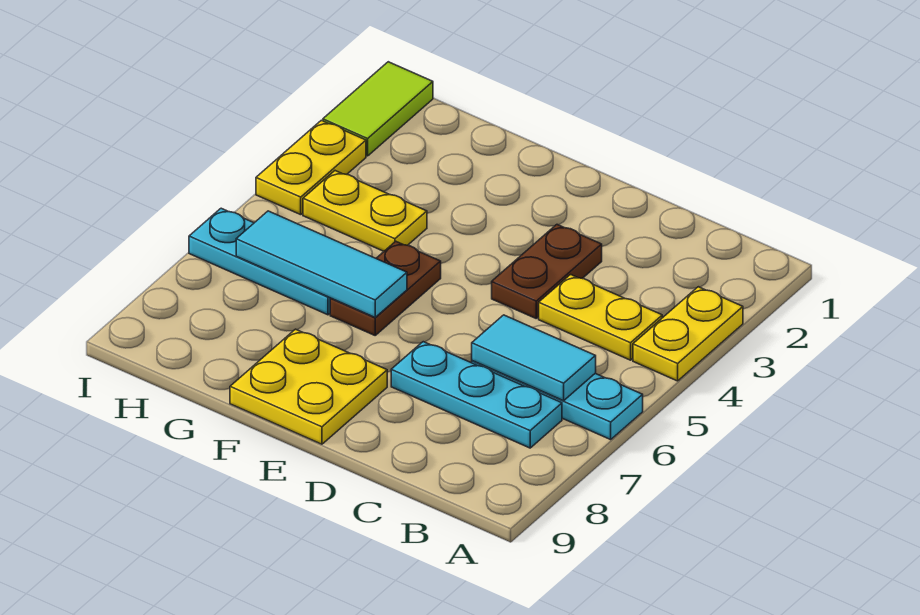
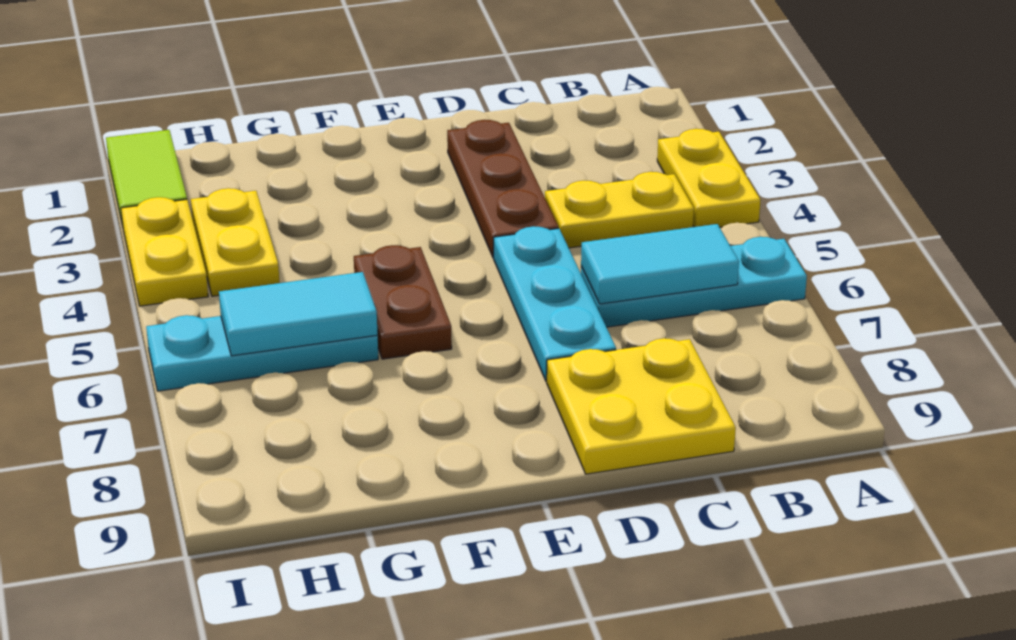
cyan plate B7:D7 level 1 -> cyan plate D5:D7 level 1
brown plate D3:D4 level 1 -> brown plate D2:D4 level 1
yellow plate E8:F9 level 1 -> yellow plate C8:D9 level 1
cyan tile F6:H6 level 2 -> cyan tile G6:H6 level 2
yellow plate G4:H4 level 1 -> yellow plate H3:H4 level 1

